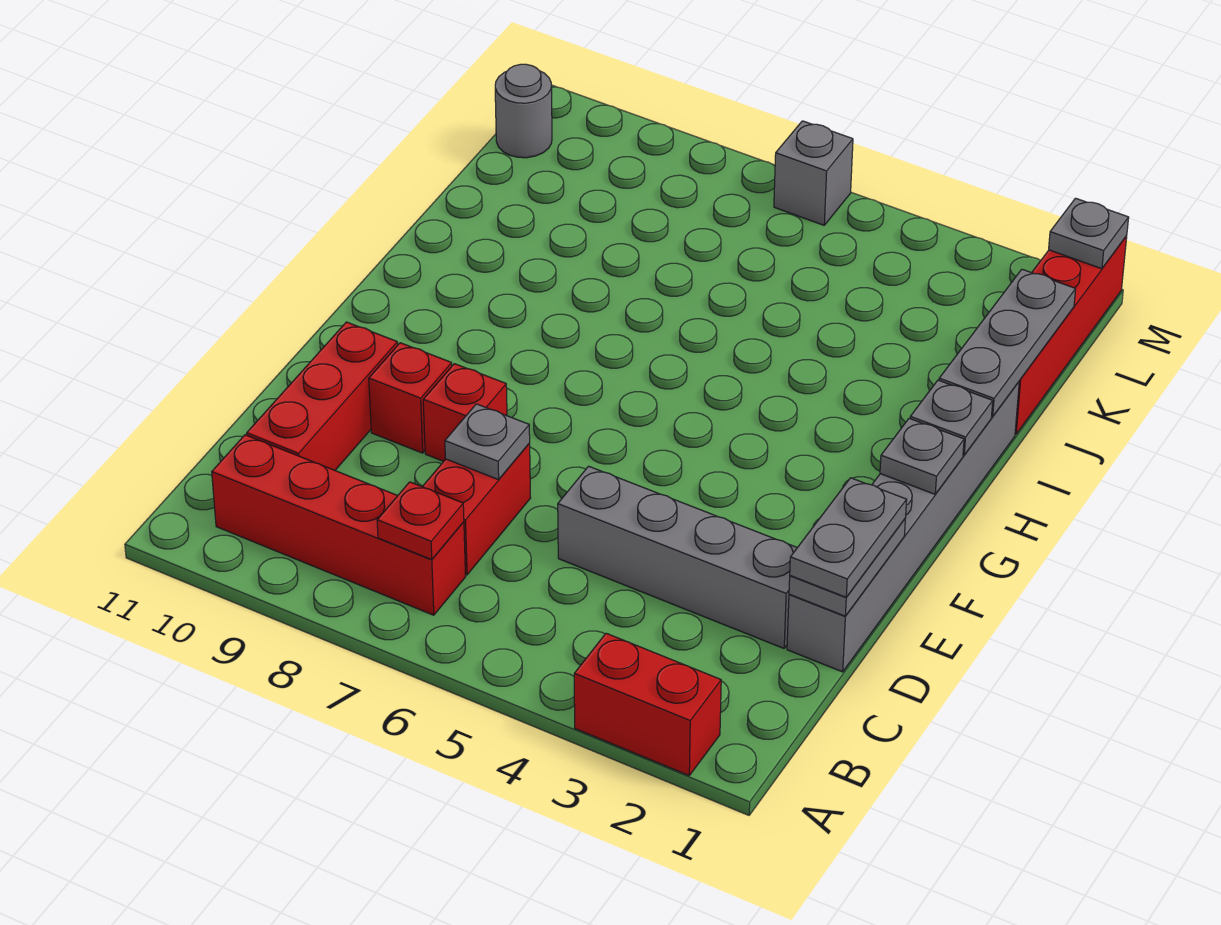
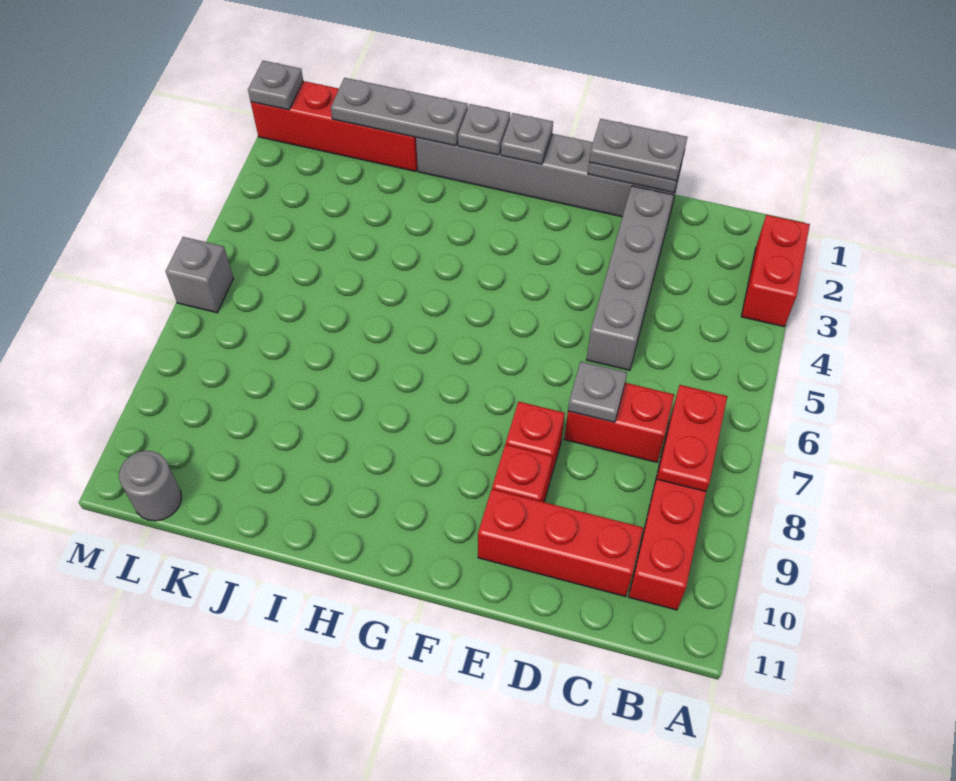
red plate B7 level 2 -> red plate B7:B8 level 2

